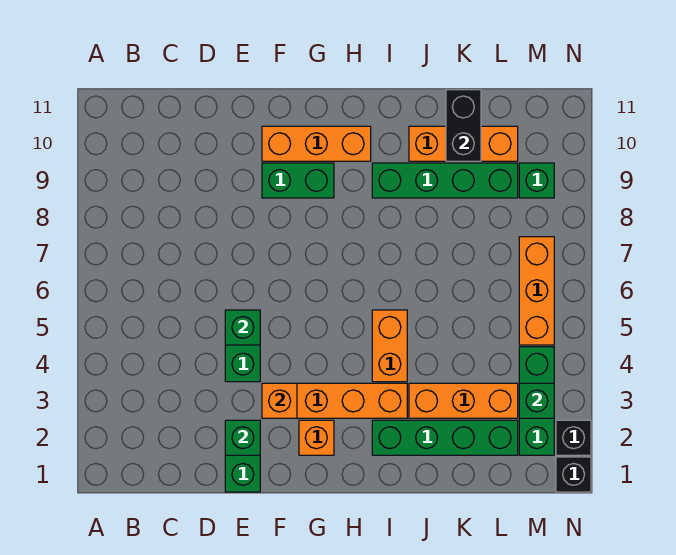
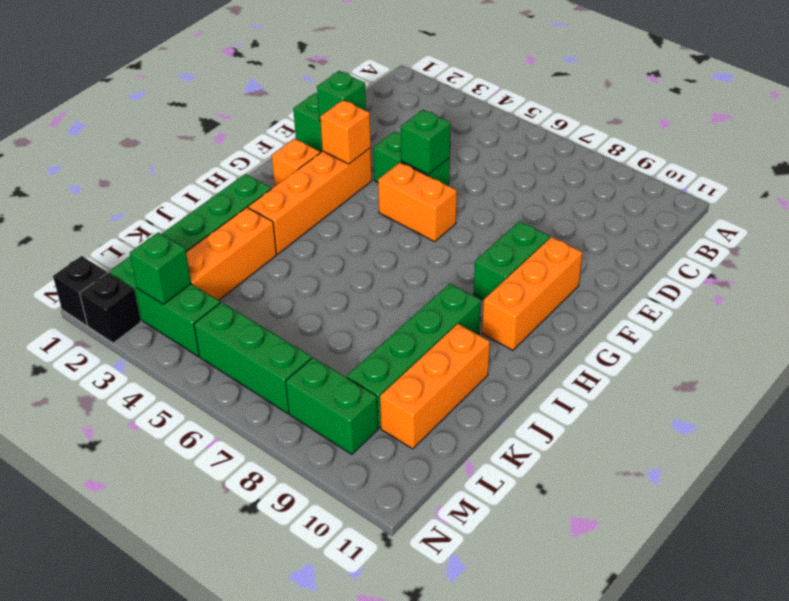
orange brick I4:I5 level 1 -> orange brick F5:F6 level 1
black brick K10:K11 level 2 -> none
orange brick M5:M7 level 1 -> green brick M5:M7 level 1
green brick M9 level 1 -> green brick M8:M9 level 1

